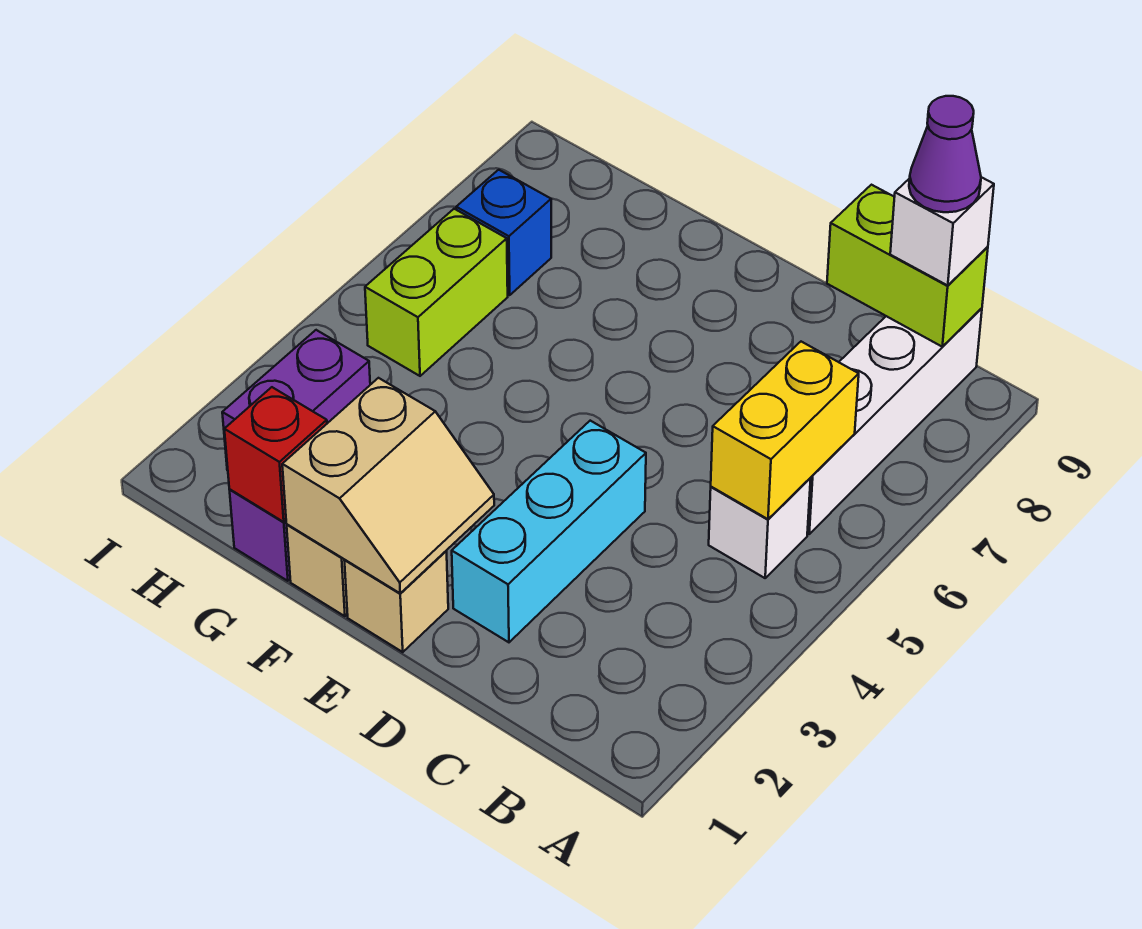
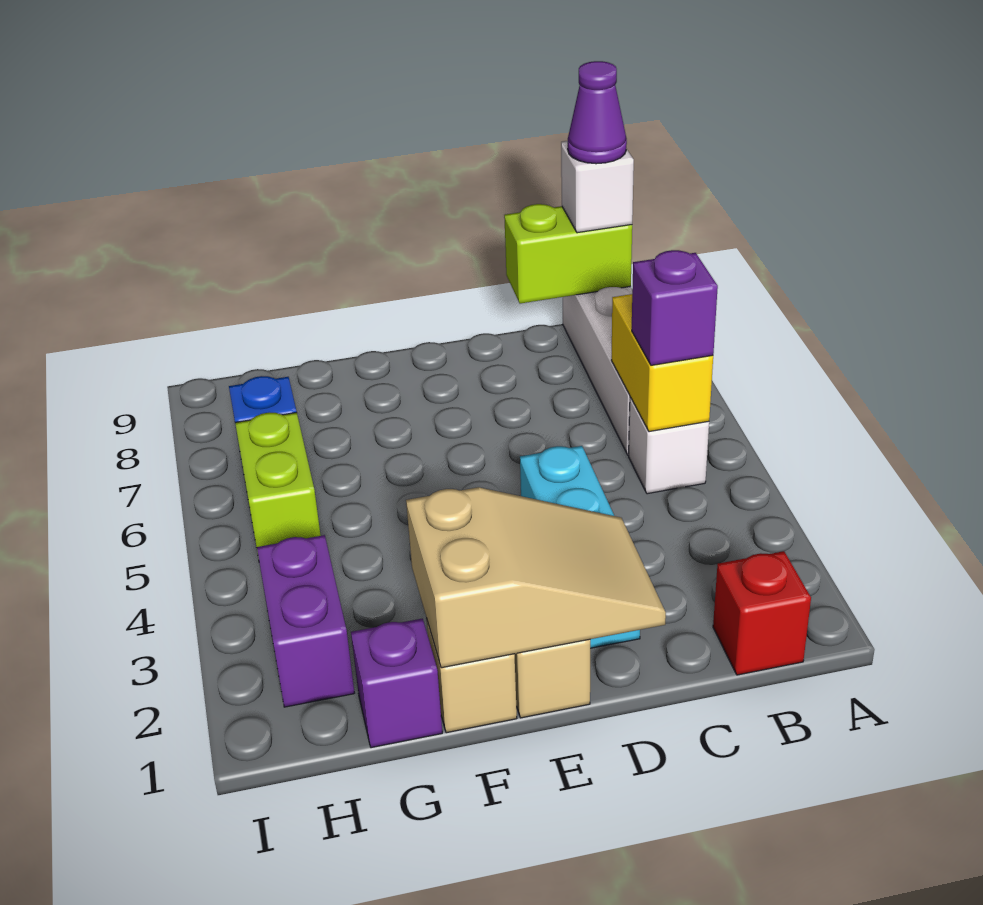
none -> purple brick B5 level 3
tan slope E1:F2 level 2 top F -> tan slope D1:F2 level 2 top F
red brick G1 level 2 -> red brick B1 level 1

